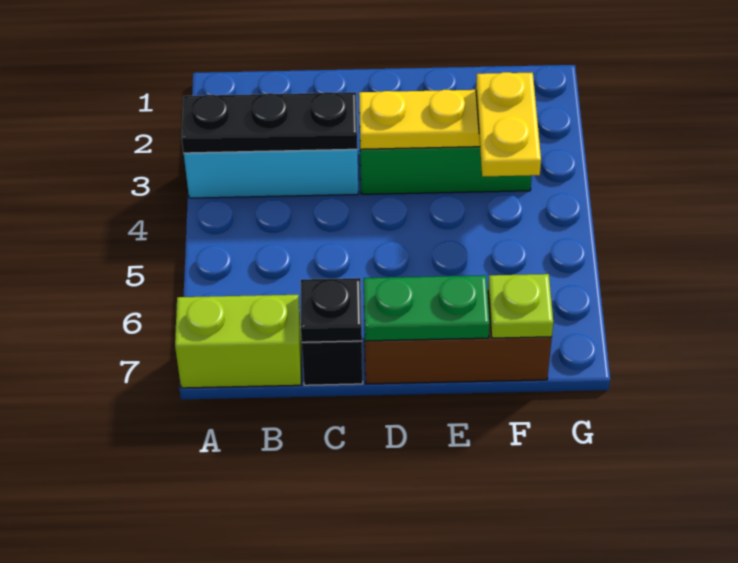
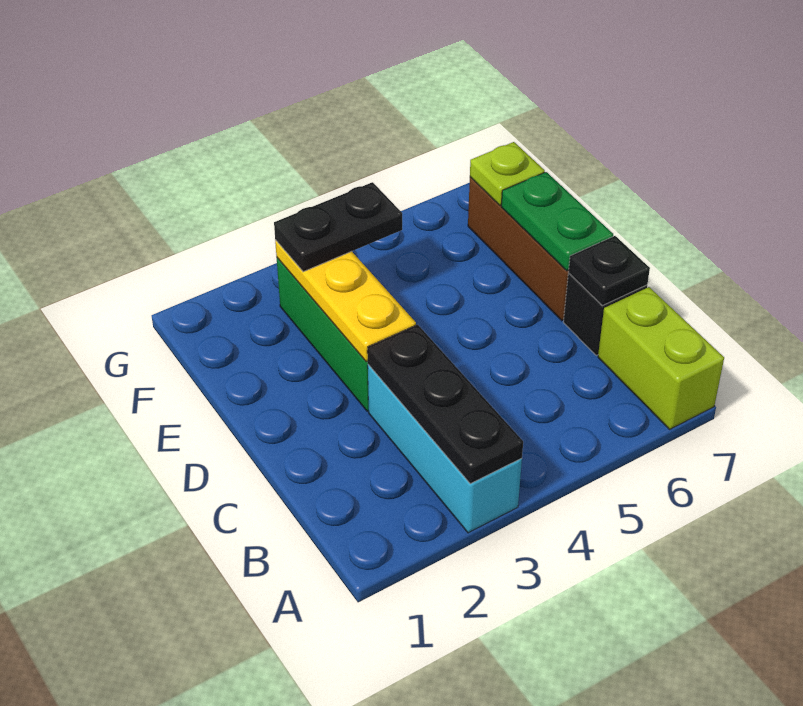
yellow plate F3:F4 level 3 -> black plate F3:F4 level 3

